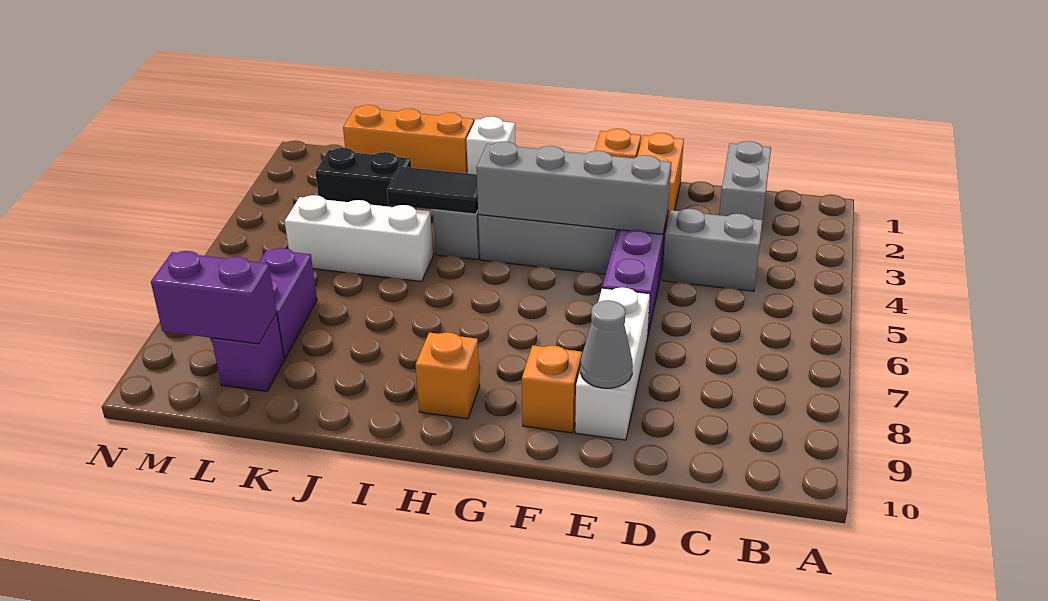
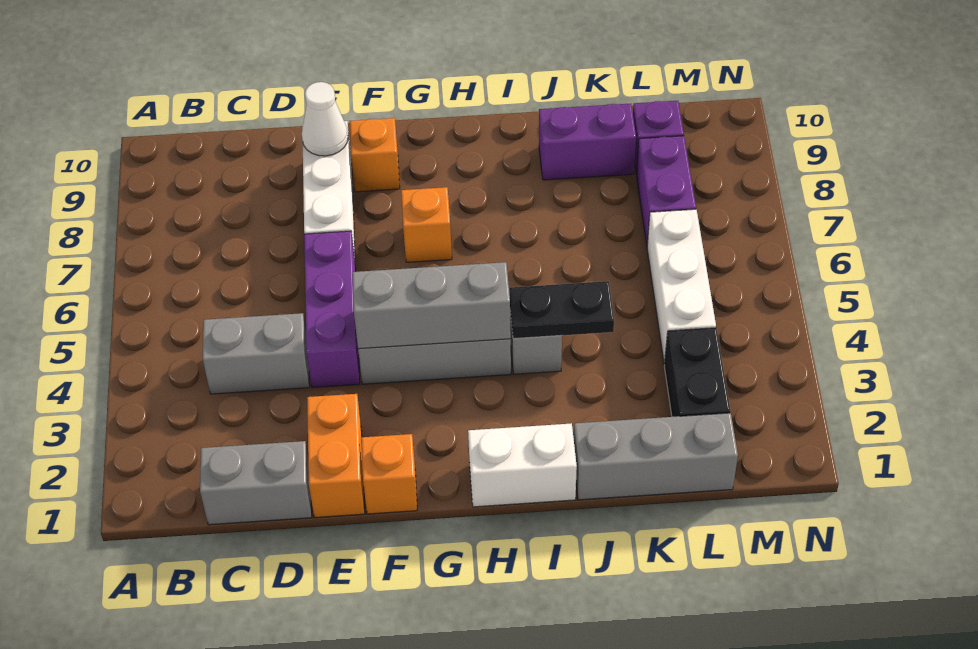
grey brick C1:C2 level 1 -> grey brick C1:D1 level 1
grey brick E4:H4 level 2 -> grey brick F4:H4 level 2
grey cone E9 level 2 -> white cone E9 level 2
orange brick H9 level 1 -> orange brick G7 level 1
white brick I1 level 1 -> white brick H1:I1 level 1
black tile I4:J4 level 2 -> black plate I4:J4 level 2
orange brick J1:L1 level 1 -> grey brick J1:L1 level 1
white brick J5:L5 level 1 -> white brick L4:L6 level 1
black brick K3:L3 level 1 -> black brick L2:L3 level 1
purple brick L9:M9 level 2 -> purple brick J9:K9 level 1

